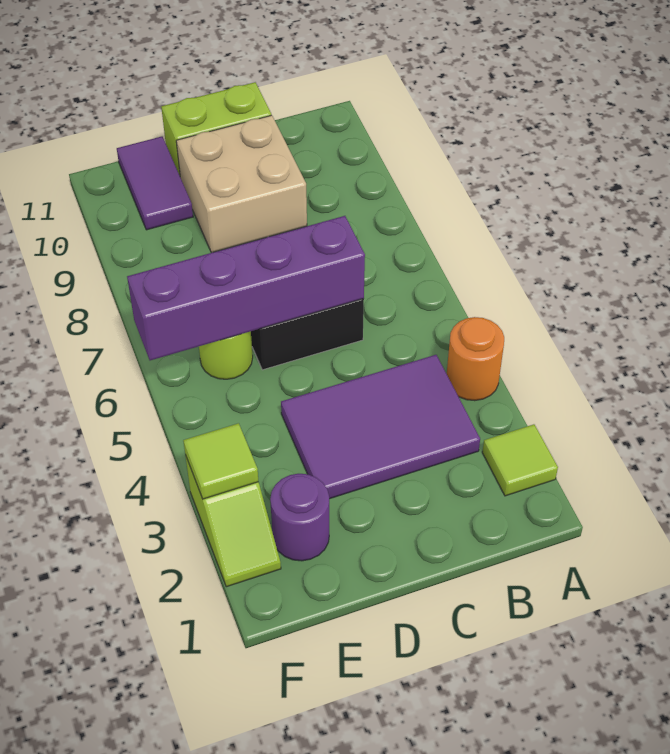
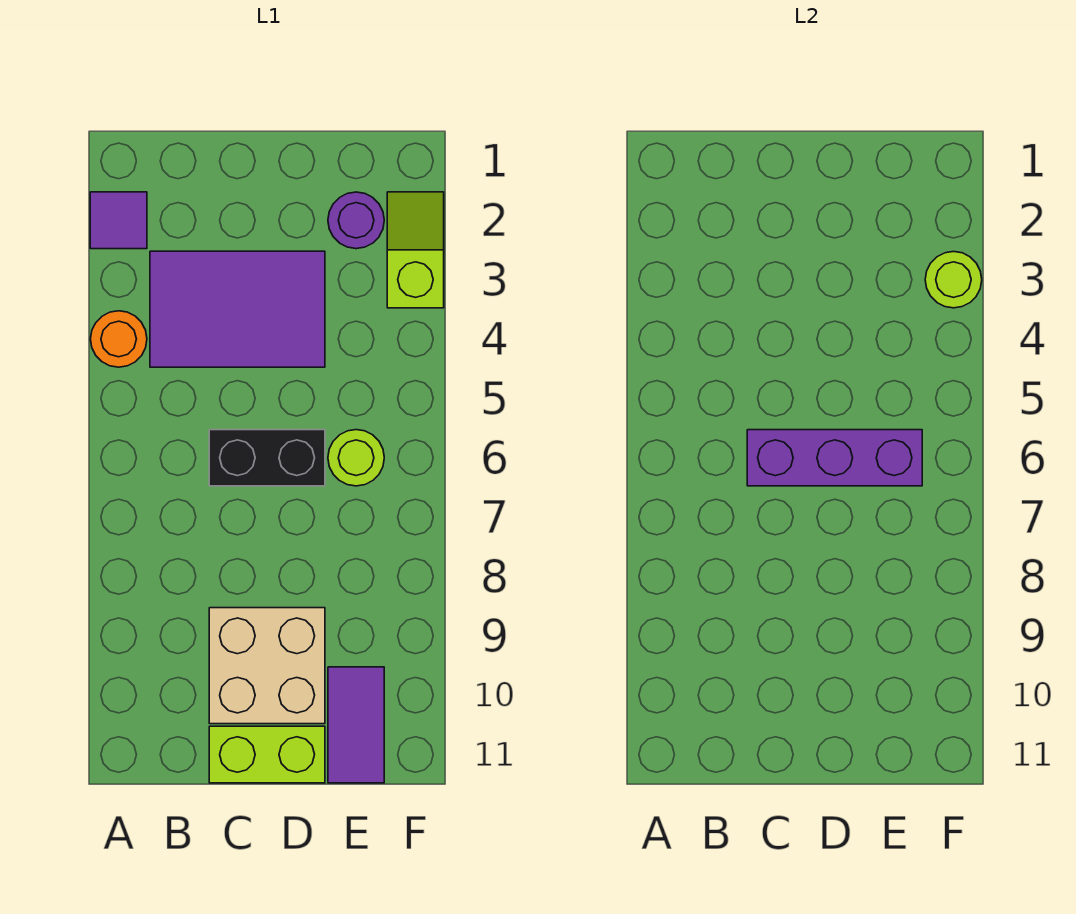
lime tile A2 level 1 -> purple tile A2 level 1
purple brick C6:F6 level 2 -> purple brick C6:E6 level 2
lime tile F3 level 2 -> lime round brick F3 level 2

